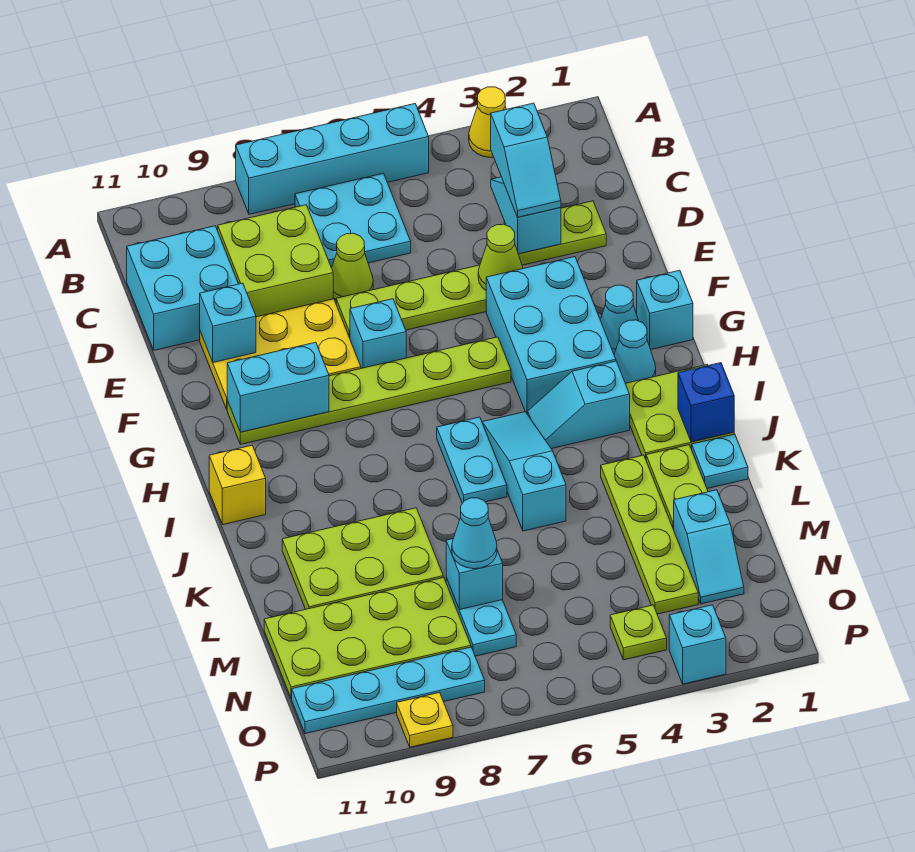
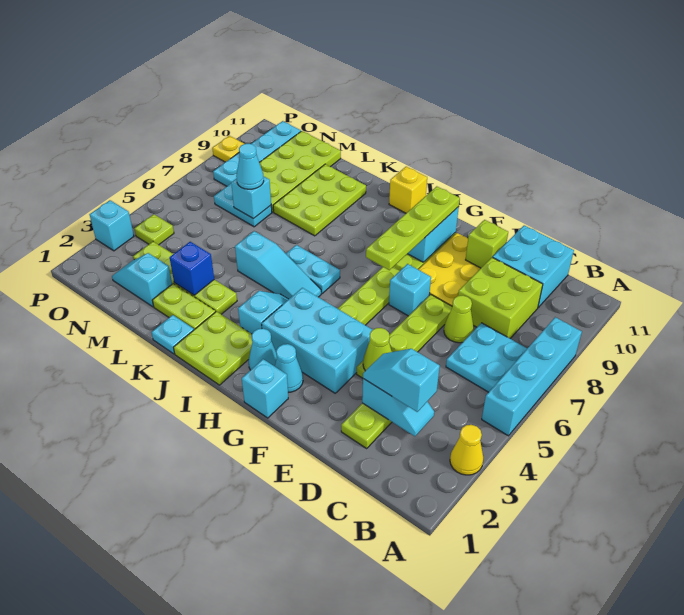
cyan brick E10 level 2 -> lime brick E10 level 2
none -> lime plate G7:G10 level 3
blue brick J1 level 2 -> blue brick L3 level 2

